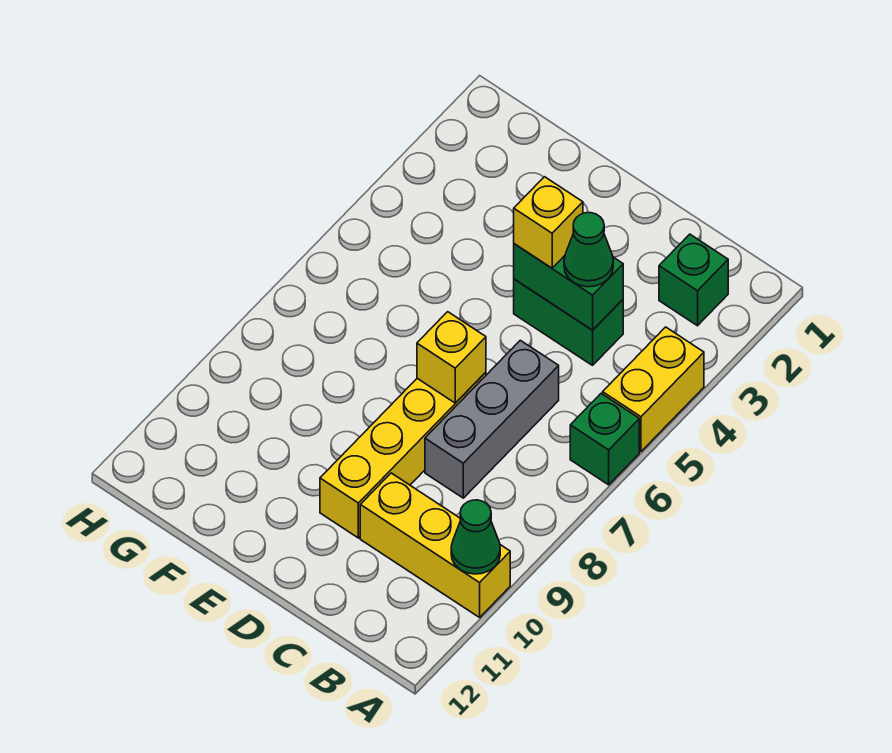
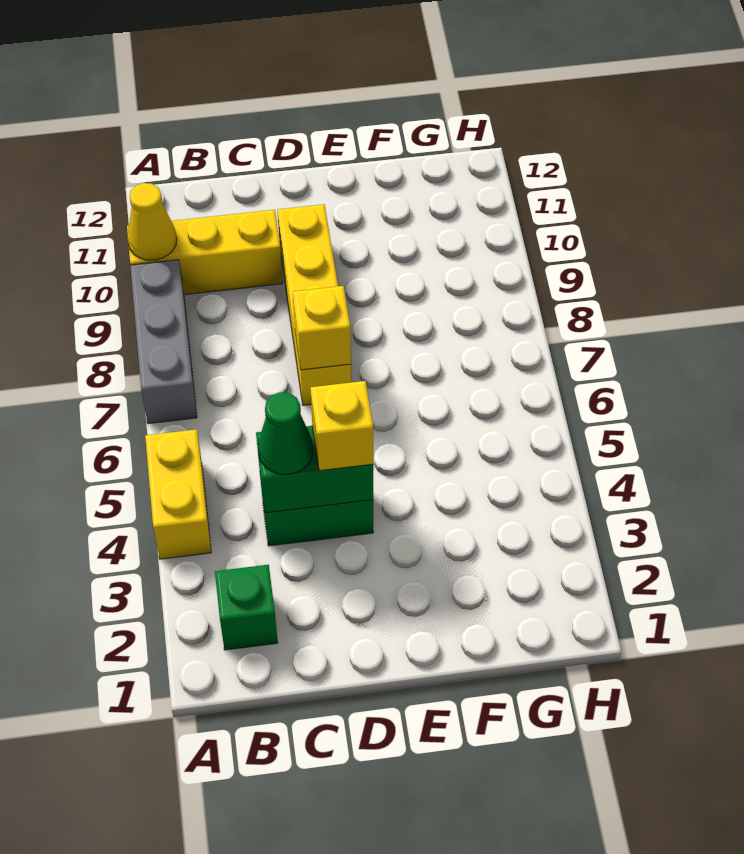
green brick A6 level 1 -> none
green cone A10 level 2 -> yellow cone A10 level 2
grey brick C6:C8 level 1 -> grey brick A7:A9 level 1

